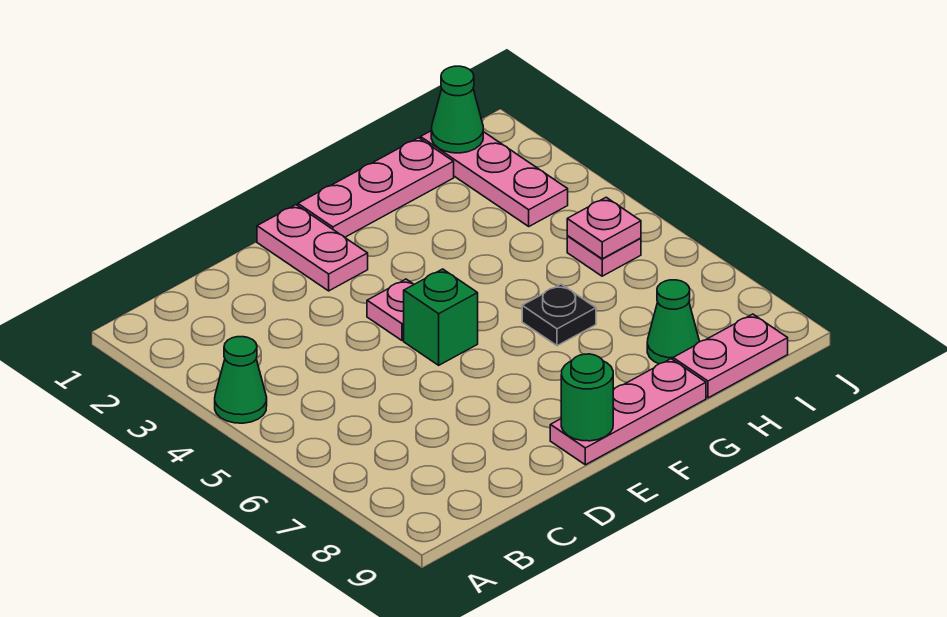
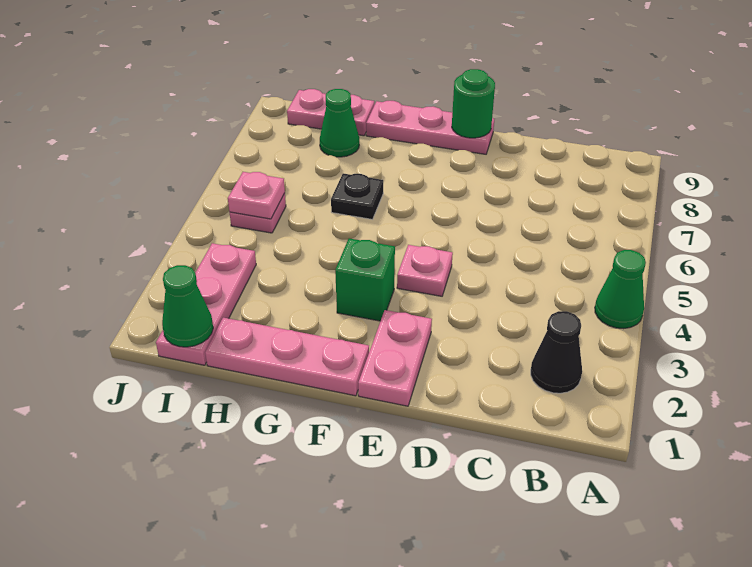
none -> black cone B2 level 1
green brick E5 level 1 -> green brick F3 level 1

